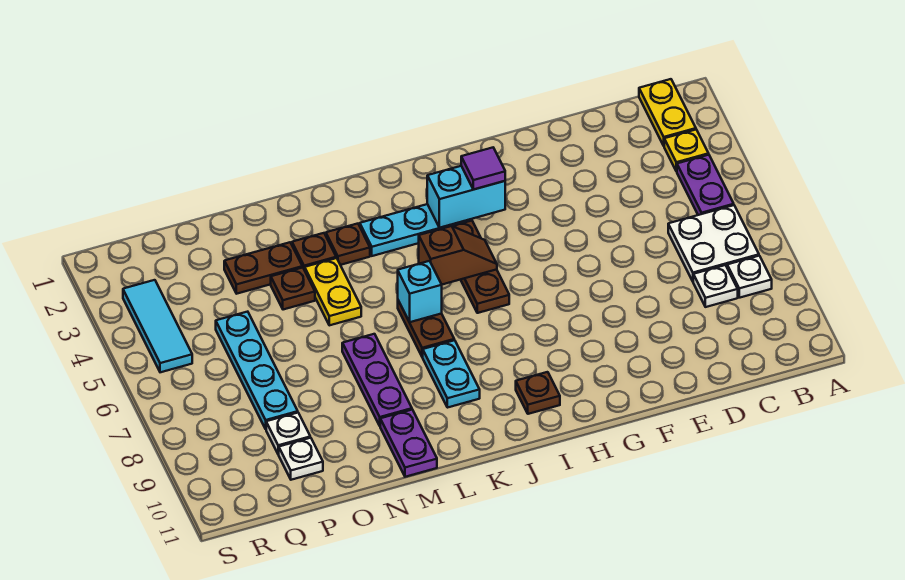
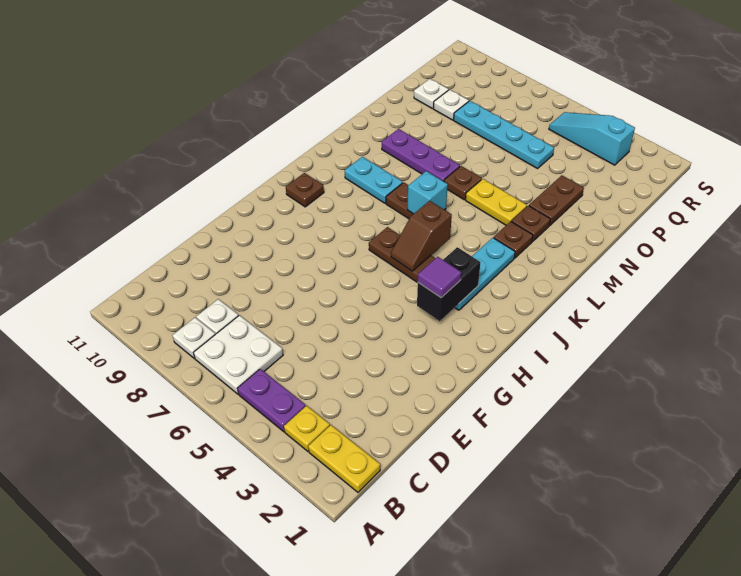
cyan brick H3:I3 level 2 -> black brick H3:I3 level 2
purple plate M10:M11 level 1 -> none
brown plate N4 level 1 -> brown plate M6 level 1
cyan tile R3:R5 level 1 -> cyan slope R3:R5 level 1 top 3

